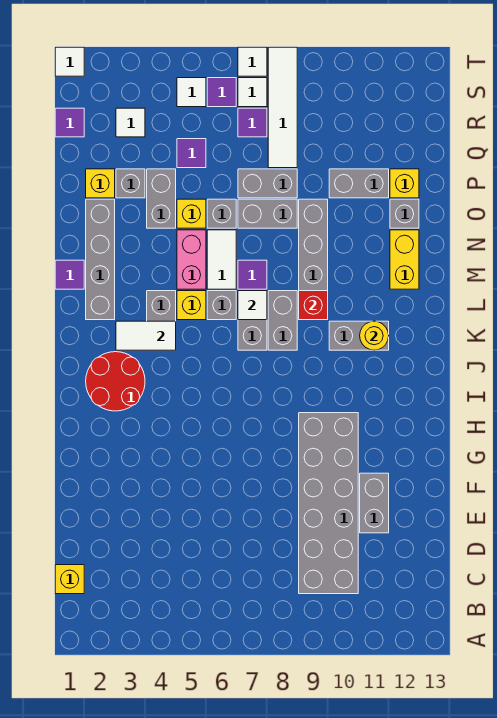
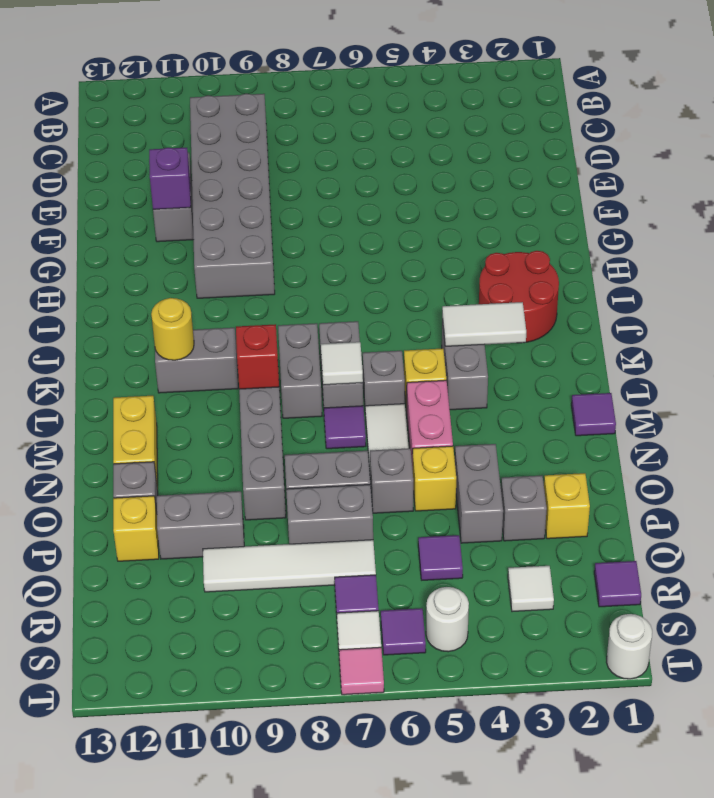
yellow brick C1 level 1 -> none
none -> purple brick F11 level 2
grey brick L2:O2 level 1 -> none
white tile Q8:T8 level 1 -> white tile Q7:Q10 level 1
white tile S5 level 1 -> white round brick S5 level 1
white tile T1 level 1 -> white round brick T1 level 1
white tile T7 level 1 -> pink tile T7 level 1

